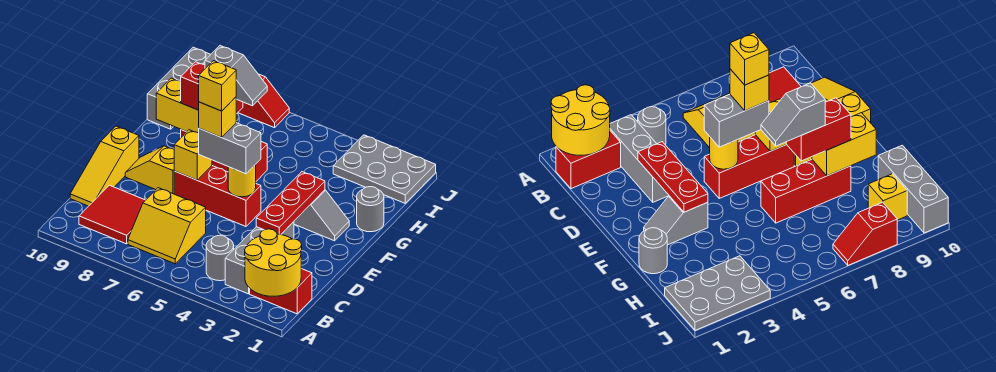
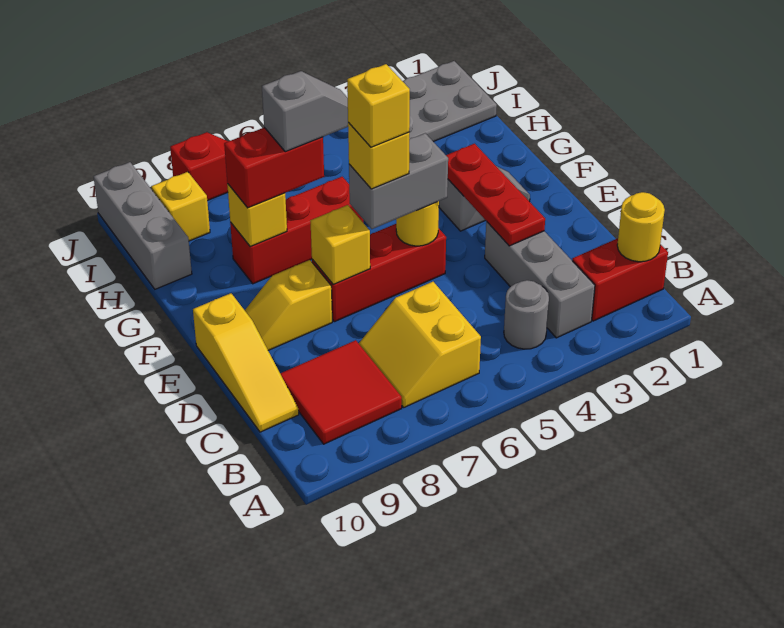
yellow round brick A1:B2 level 2 -> yellow round brick B1 level 2
yellow slope B6:C7 level 1 top C -> yellow slope B6:C7 level 1 top 6
grey round brick G1 level 1 -> none
yellow brick G8:G9 level 2 -> yellow brick G8 level 2

